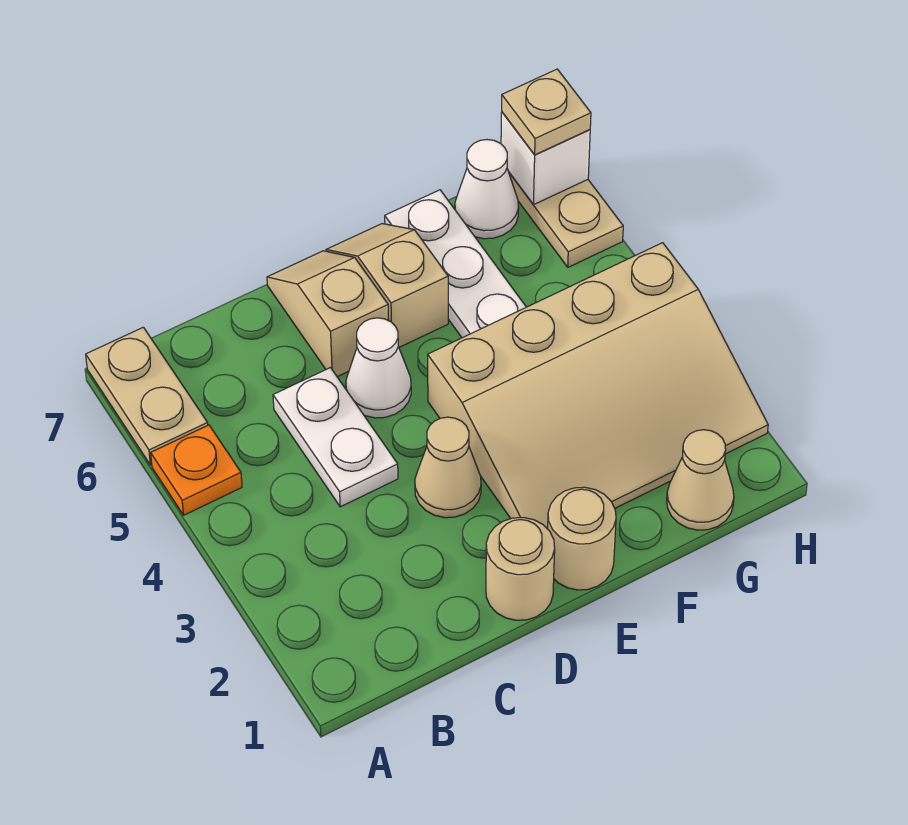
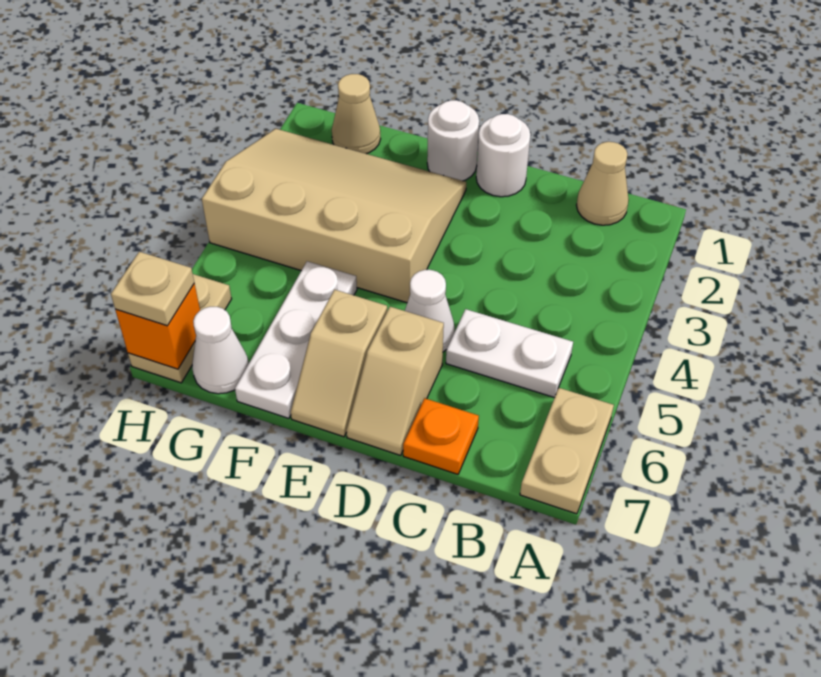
orange plate A5 level 1 -> orange plate C7 level 1
white plate C4:C5 level 1 -> white plate B5:C5 level 1
tan round brick D1 level 1 -> white round brick D1 level 1
tan cone D3 level 1 -> tan cone B1 level 1
tan round brick E1 level 1 -> white round brick E1 level 1
white brick H7 level 2 -> orange brick H7 level 2

